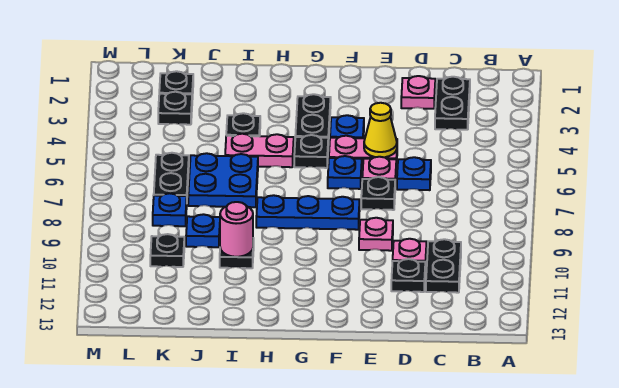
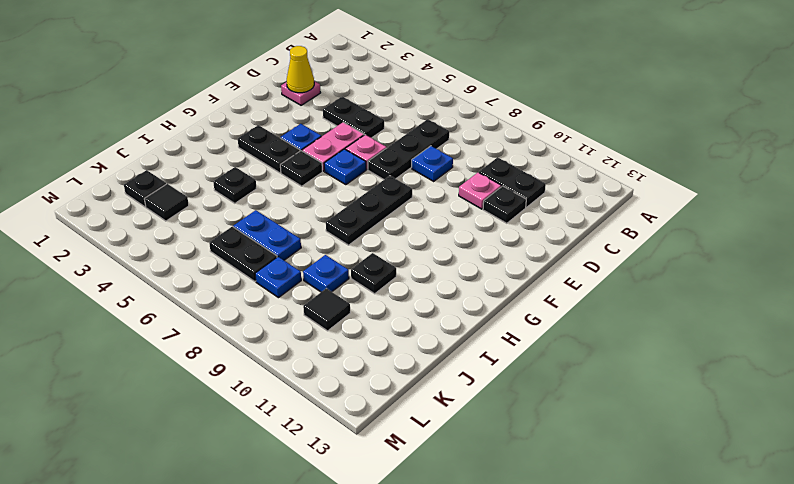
black plate C2:C3 level 1 -> black plate D4:D5 level 1
blue plate D6 level 1 -> blue plate D8 level 1
yellow cone E5 level 2 -> yellow cone D2 level 2
black plate E7 level 1 -> black plate C7:E7 level 1
pink plate E9 level 1 -> none
blue plate F8:H8 level 1 -> black plate F8:H8 level 1
pink plate H5:I5 level 1 -> none
blue plate I6:J7 level 1 -> blue plate J6:J7 level 1
pink round brick I10 level 2 -> none
black plate K3 level 1 -> black tile K3 level 1
black plate K10 level 1 -> black tile K10 level 1

